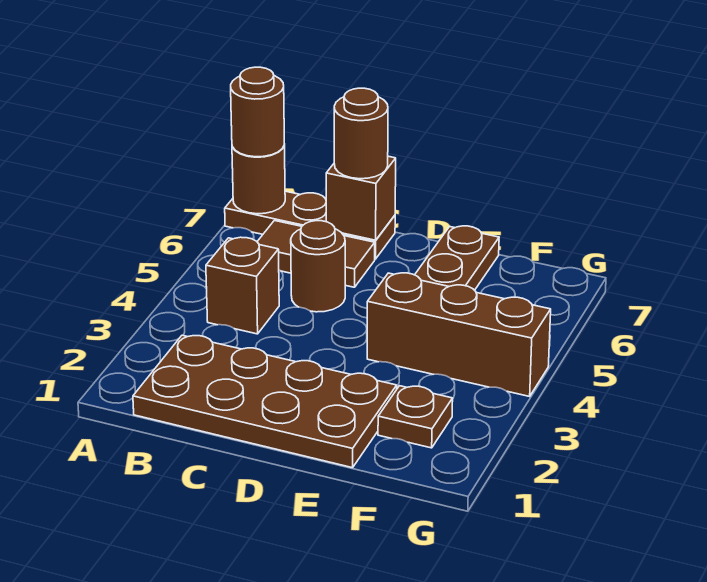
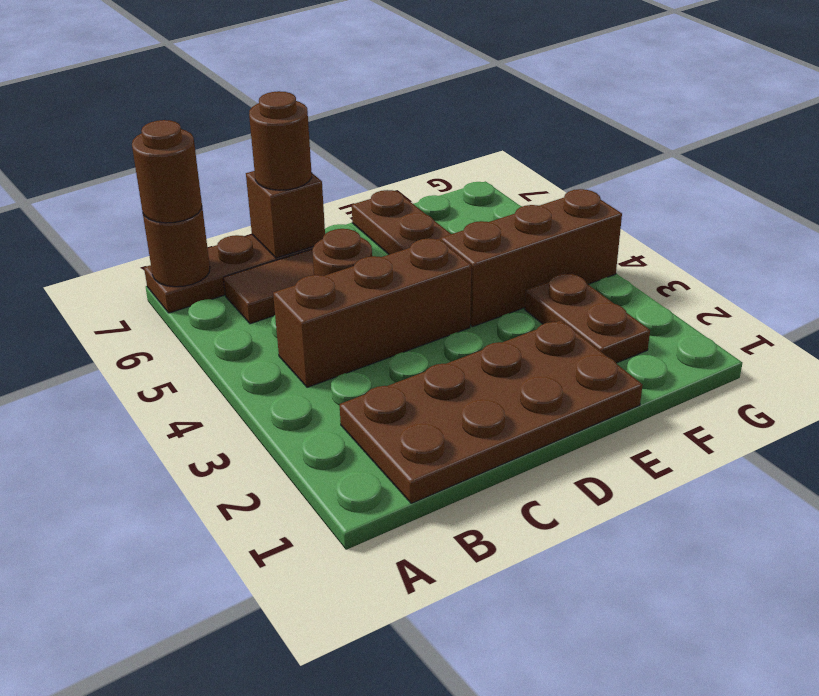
brown brick B4 level 1 -> brown brick B4:D4 level 1
brown plate F2 level 1 -> brown plate F2:F3 level 1

